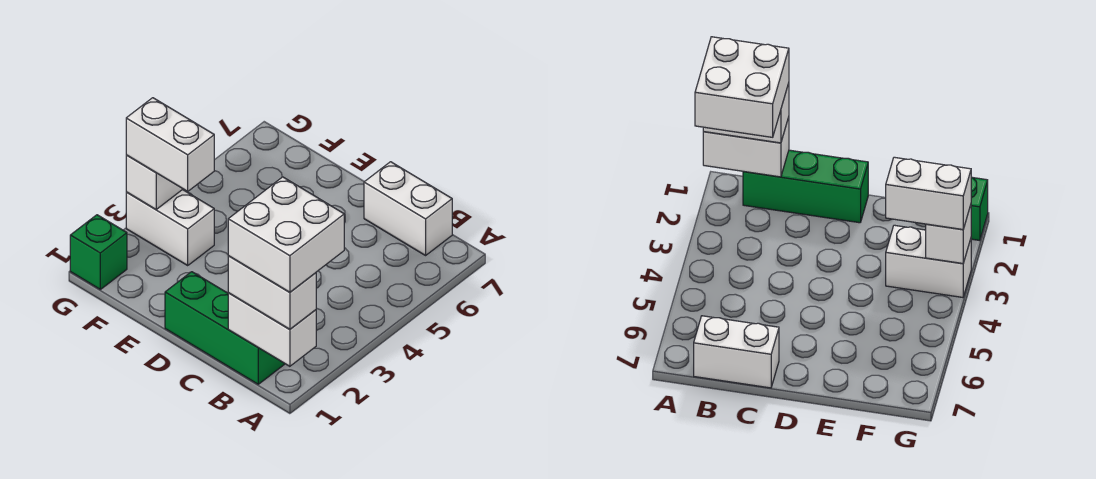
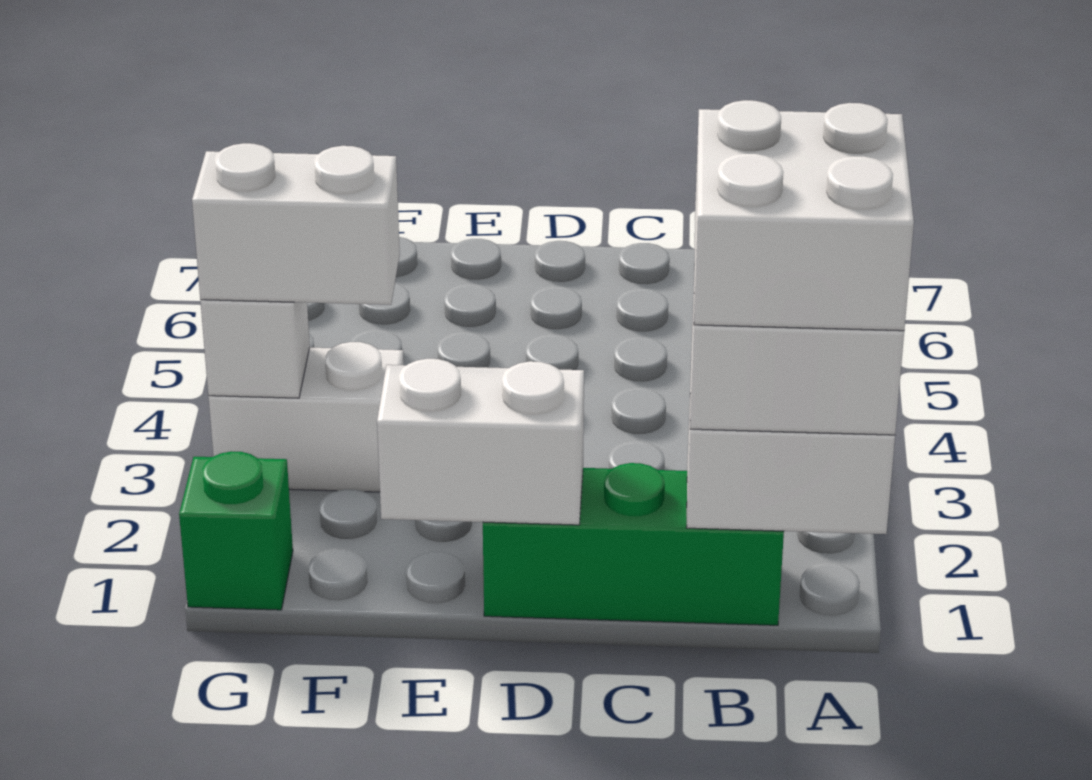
white brick B7:C7 level 1 -> white brick D1:E1 level 2

